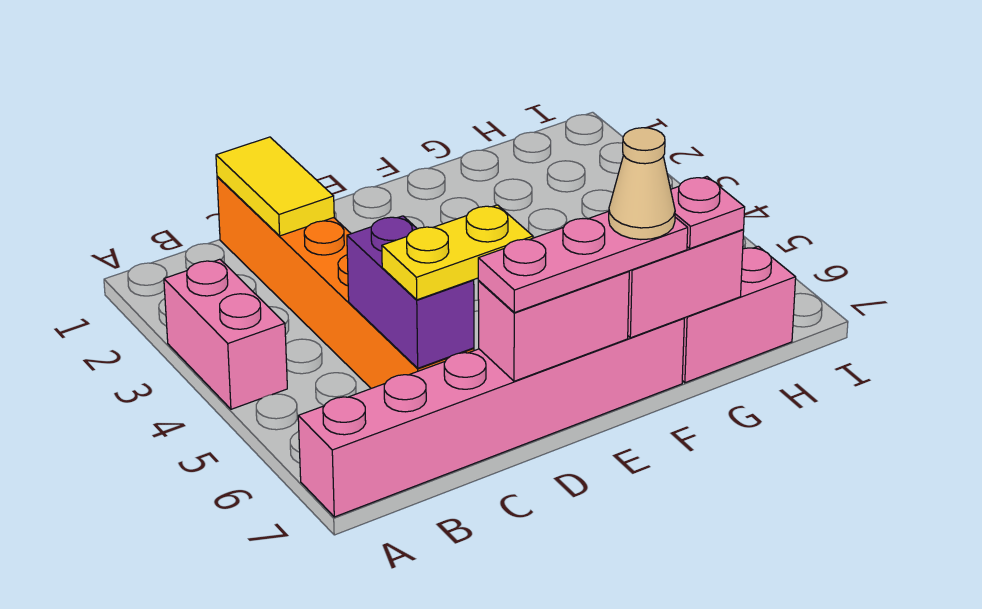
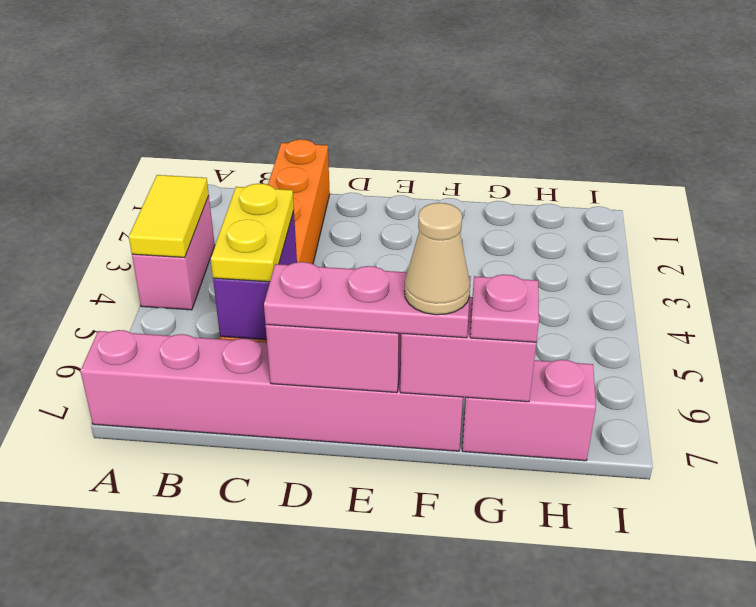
yellow tile C1:C2 level 2 -> yellow tile A3:A4 level 2
yellow plate C6:D6 level 3 -> yellow plate C5:C6 level 3

